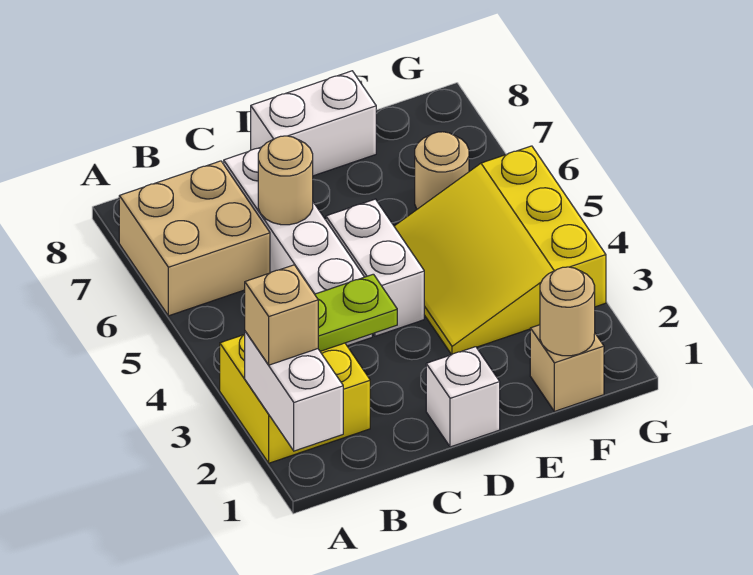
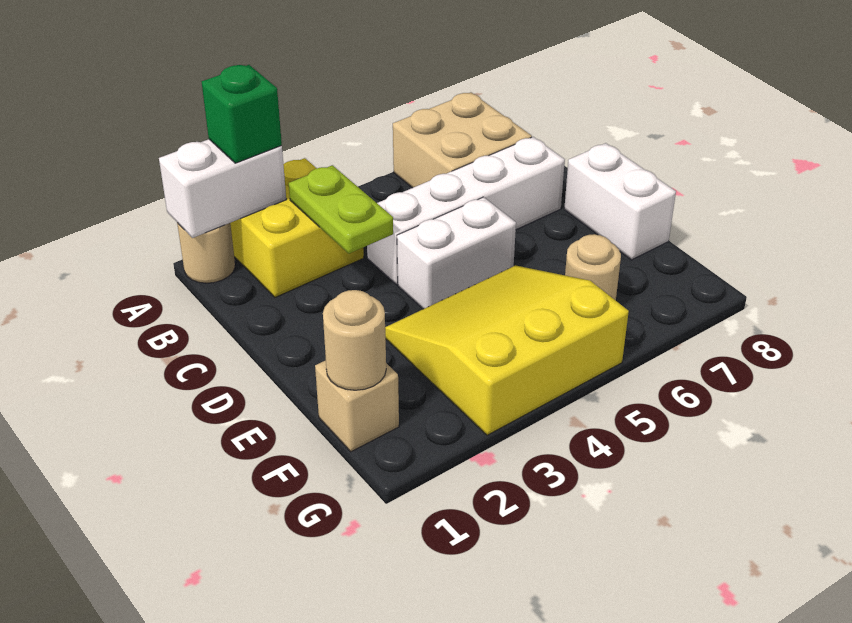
tan brick A2 level 3 -> green brick A2 level 3
tan round brick C6 level 2 -> tan round brick A1 level 1
white brick D1 level 1 -> none

